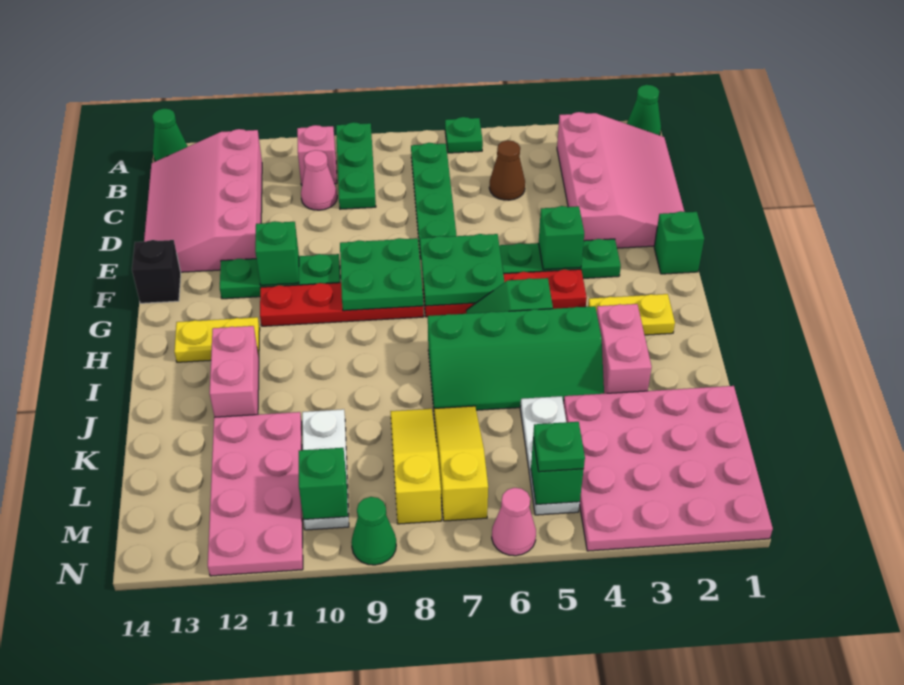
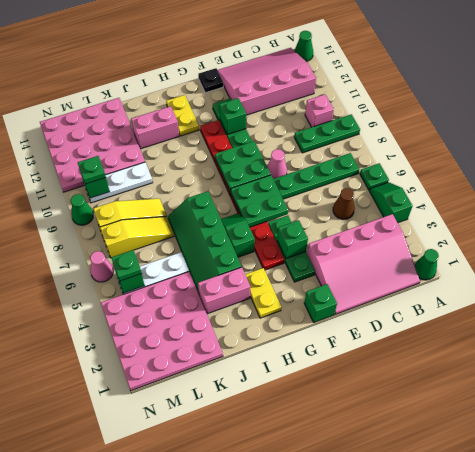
none -> green slope A4:A5 level 1 top 4
pink cone C10 level 1 -> pink cone E8 level 1
black brick F14 level 1 -> black plate F14 level 1
pink plate K11:N12 level 1 -> pink plate K11:N14 level 1
none -> green plate M10 level 3

